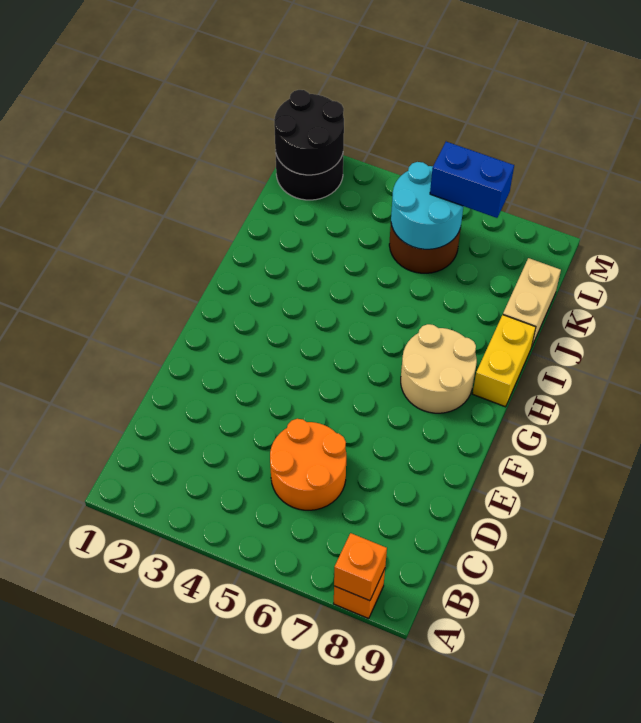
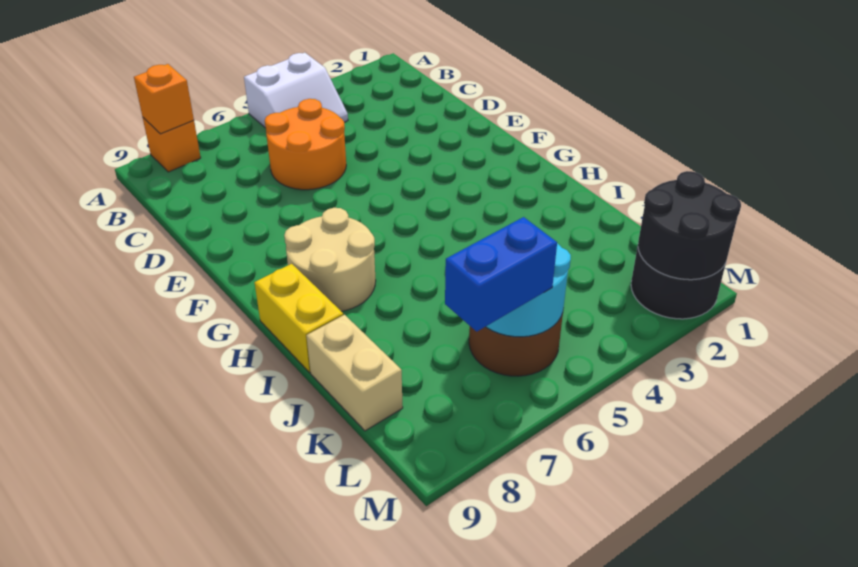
none -> white slope A4:B5 level 1 top A

